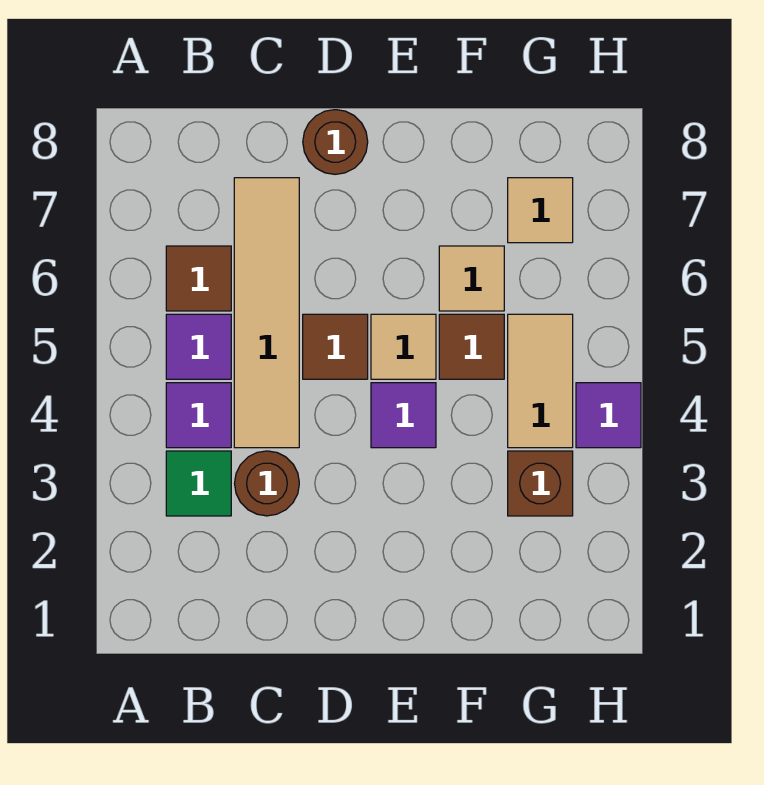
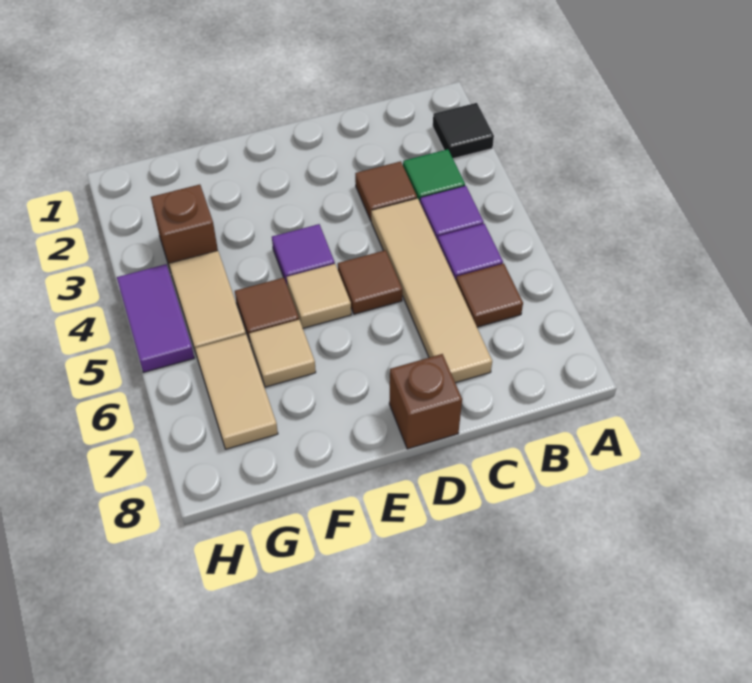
none -> black tile A2 level 1
brown round brick C3 level 1 -> brown tile C3 level 1
brown round brick D8 level 1 -> brown brick D8 level 1
tan tile G7 level 1 -> tan tile G6:G7 level 1
purple tile H4 level 1 -> purple tile H4:H5 level 1

